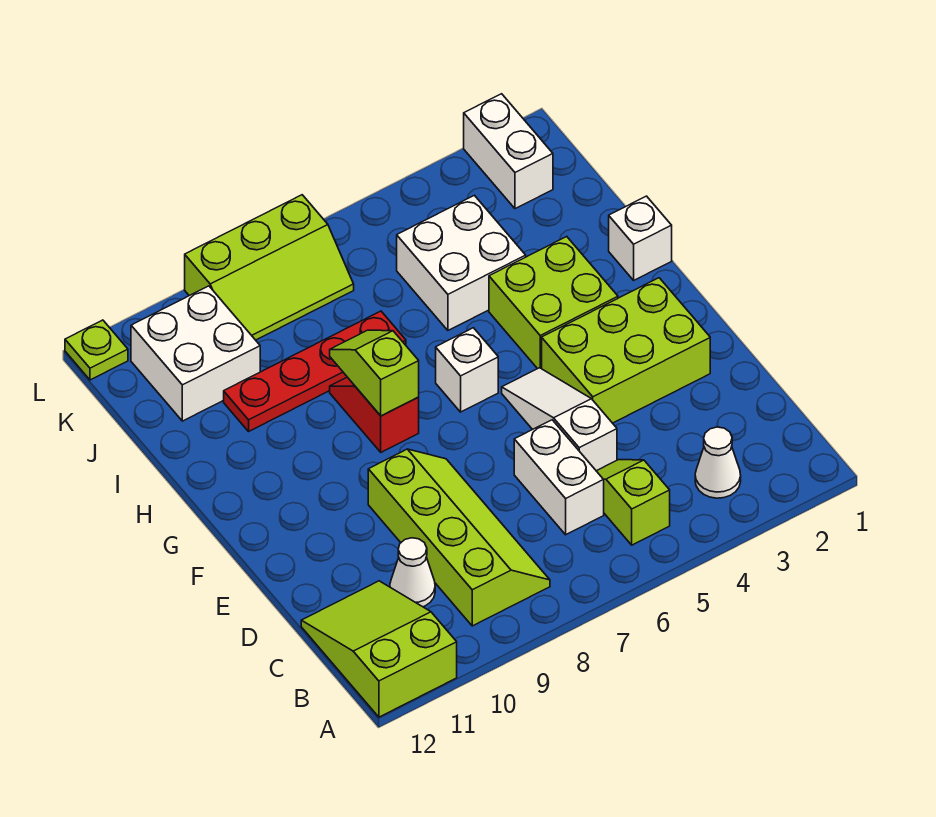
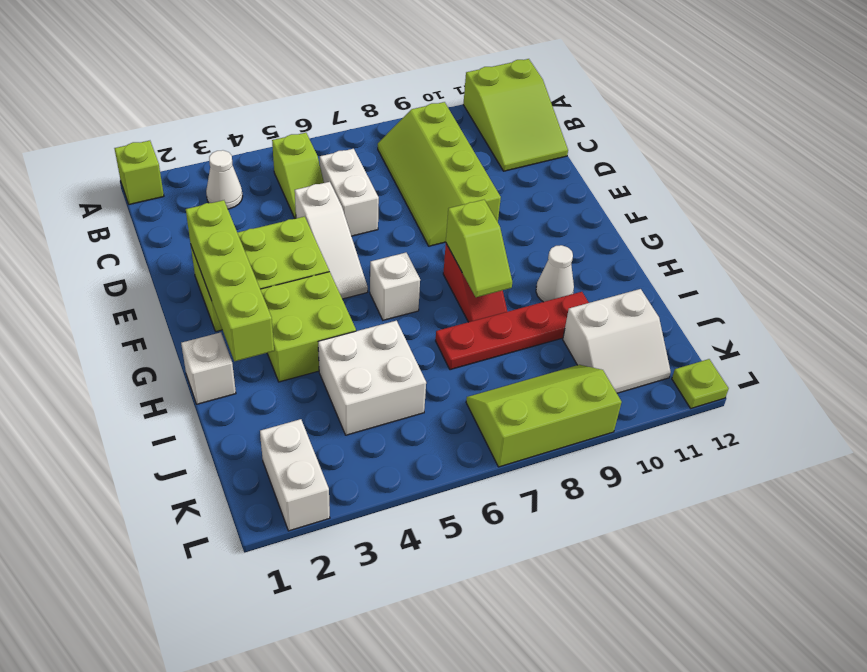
none -> lime brick A1 level 1
white cone C10 level 1 -> white cone H10 level 1
none -> lime brick E2:H2 level 2
white brick J10:K11 level 1 -> white slope J10:K11 level 1 top J

